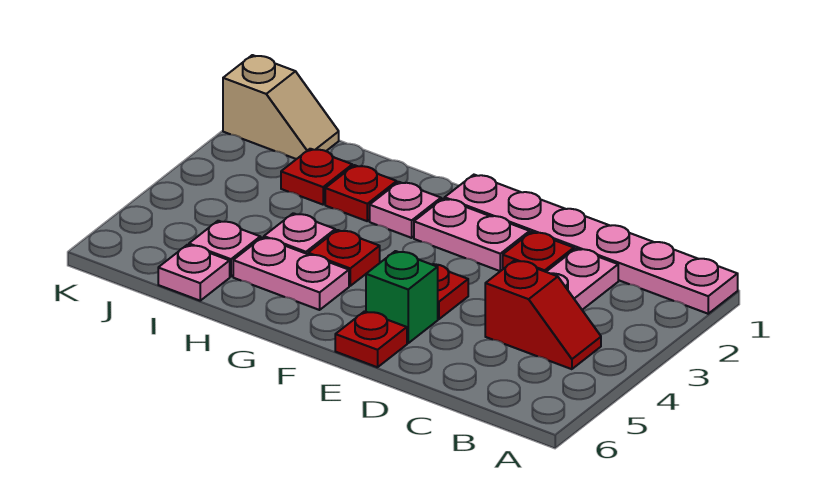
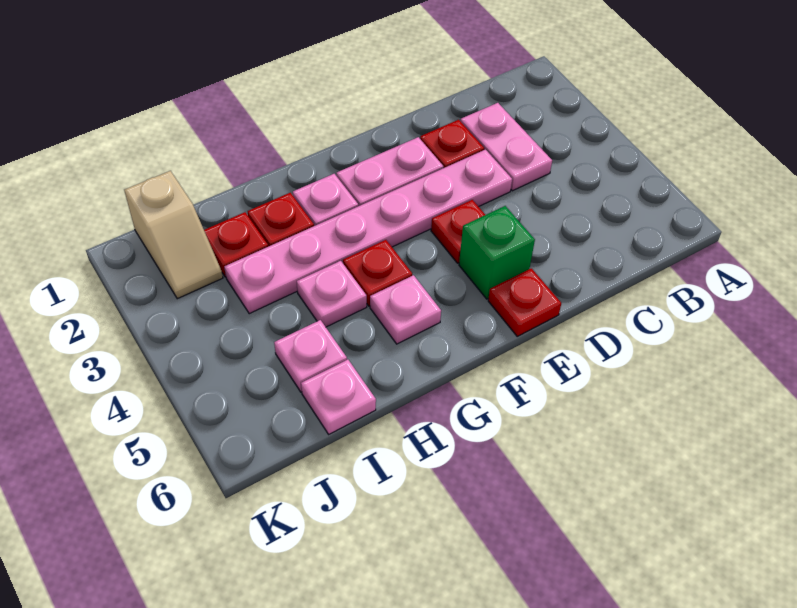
pink plate A1:F1 level 1 -> pink plate D3:I3 level 1
red slope B4:C4 level 1 top C -> none
pink plate G5:H5 level 1 -> pink plate G5 level 1
tan slope J1:K1 level 1 top K -> tan slope J1:J2 level 1 top 1

